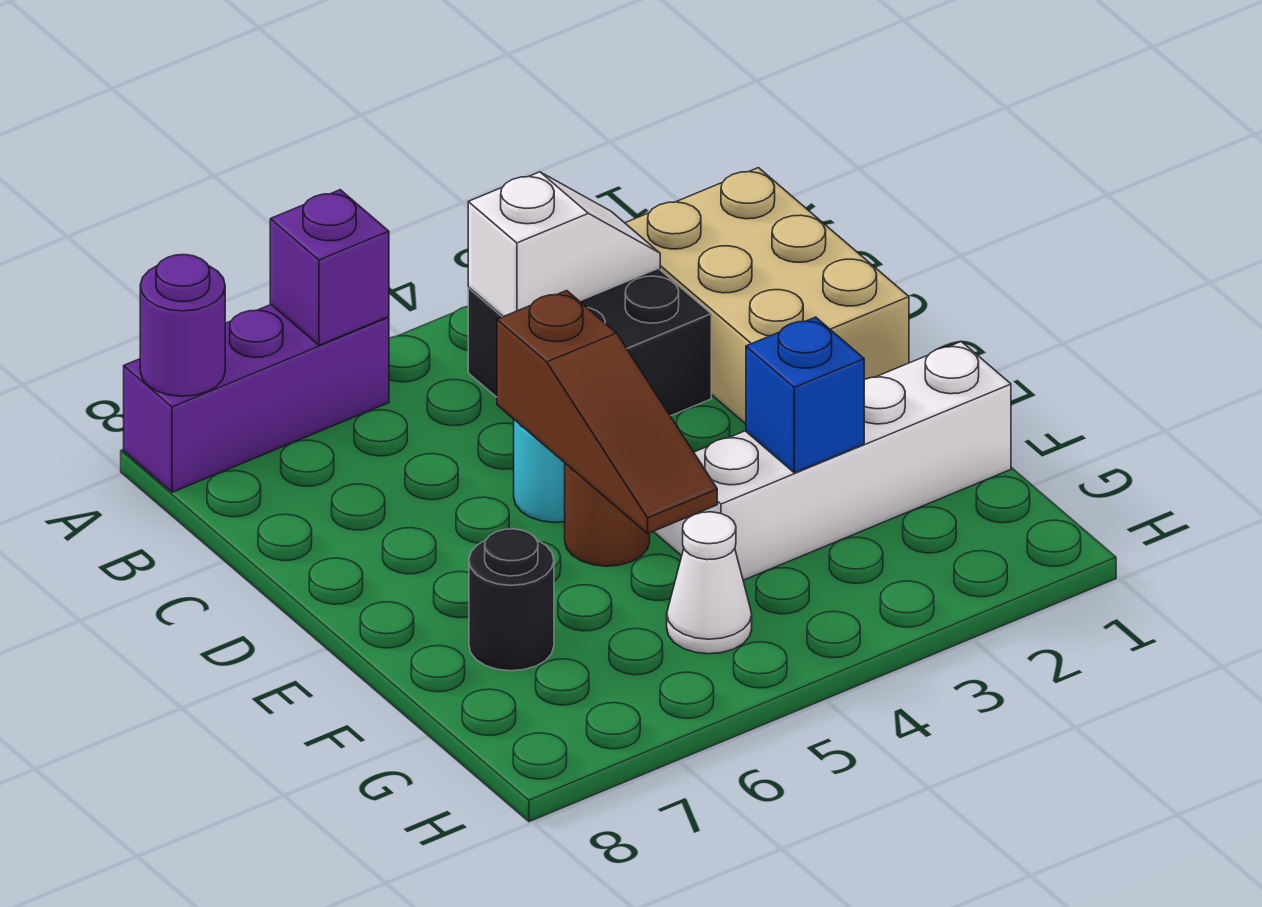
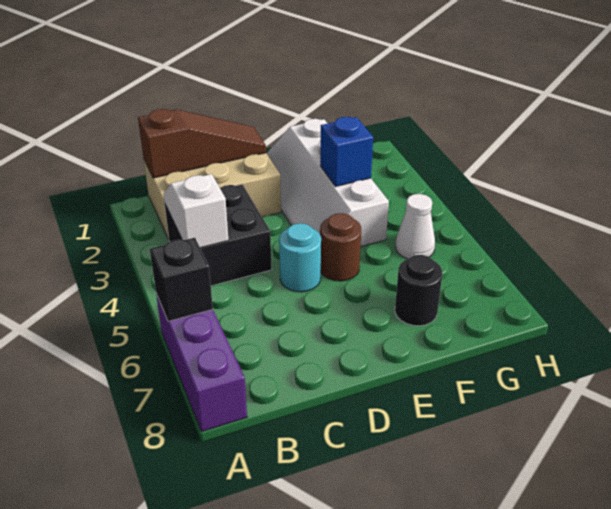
purple brick A6 level 2 -> black brick A6 level 2
purple round brick A8 level 2 -> none
brown slope D5:F5 level 2 top D -> brown slope B1:D1 level 2 top B

